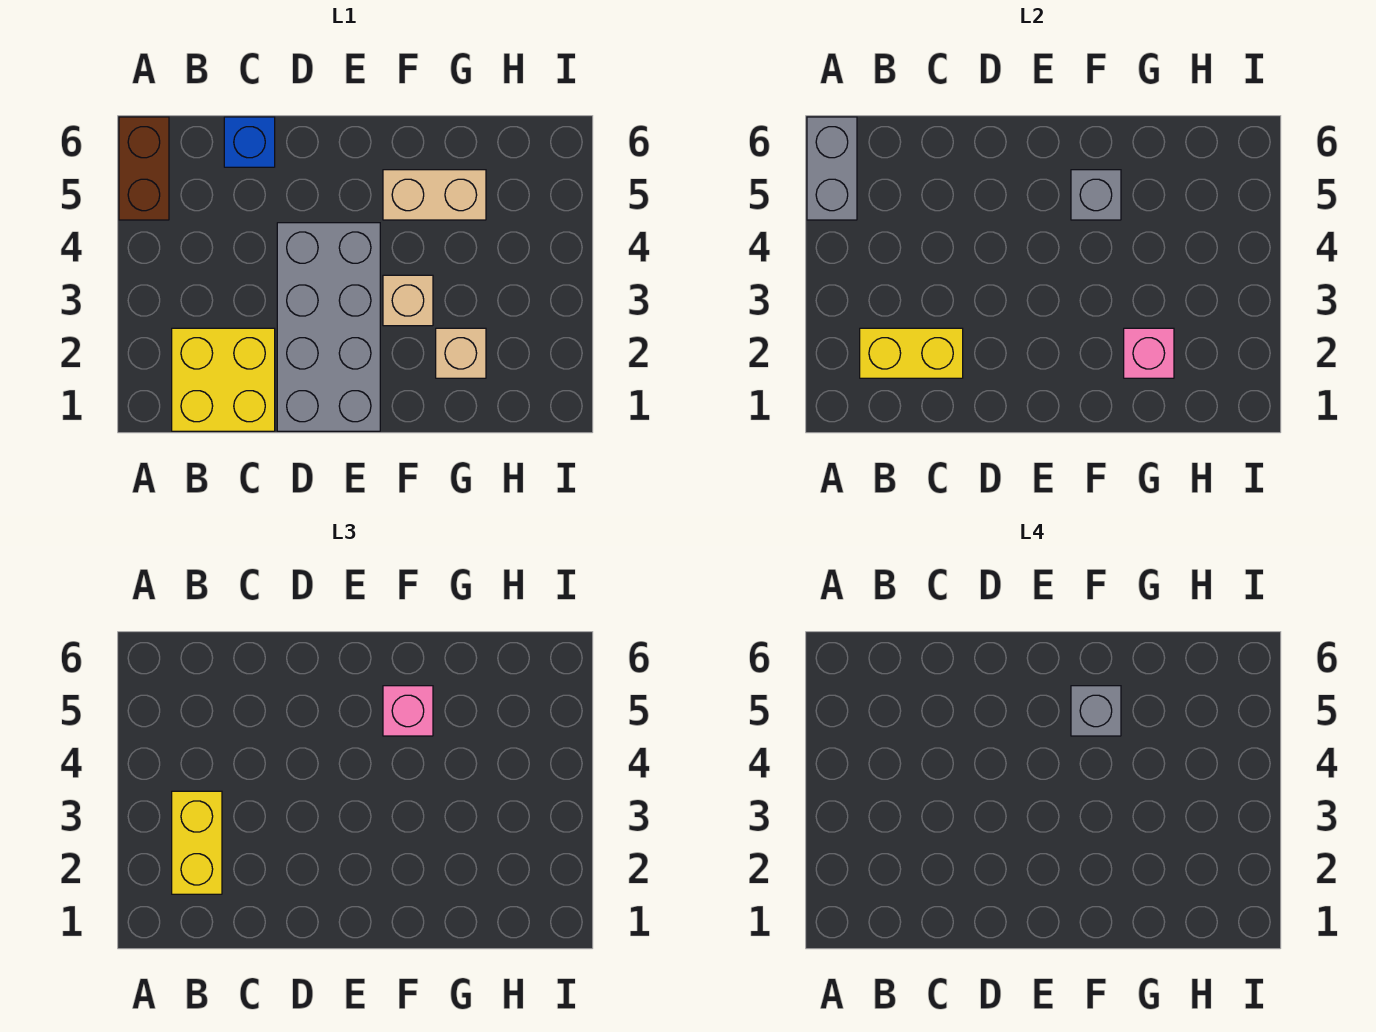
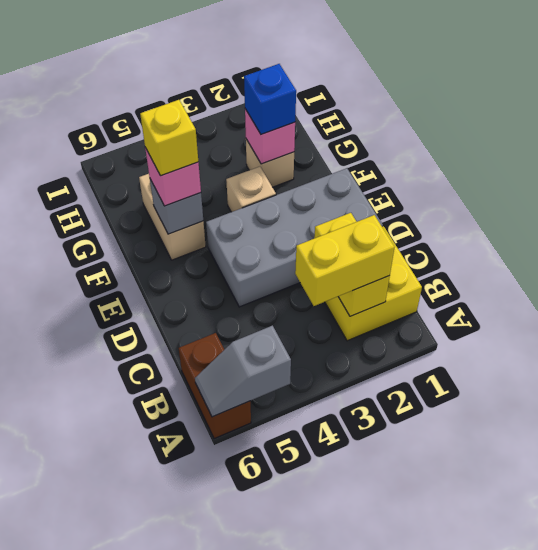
brown brick A5:A6 level 1 -> brown brick A6:B6 level 1
grey brick A5:A6 level 2 -> grey slope A5:A6 level 2 top 5
blue brick C6 level 1 -> blue brick G2 level 3
grey brick F5 level 4 -> yellow brick F5 level 4

